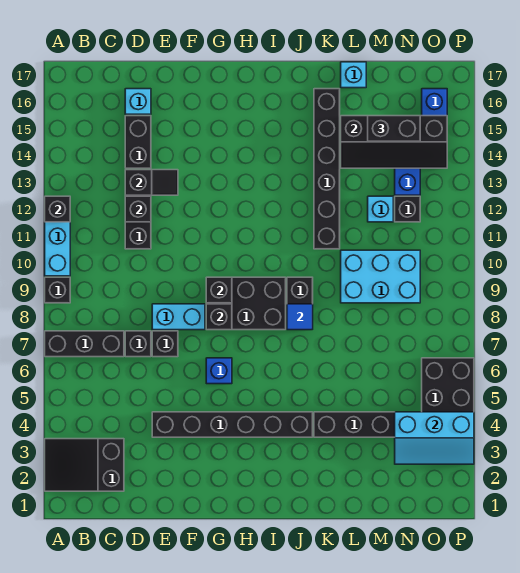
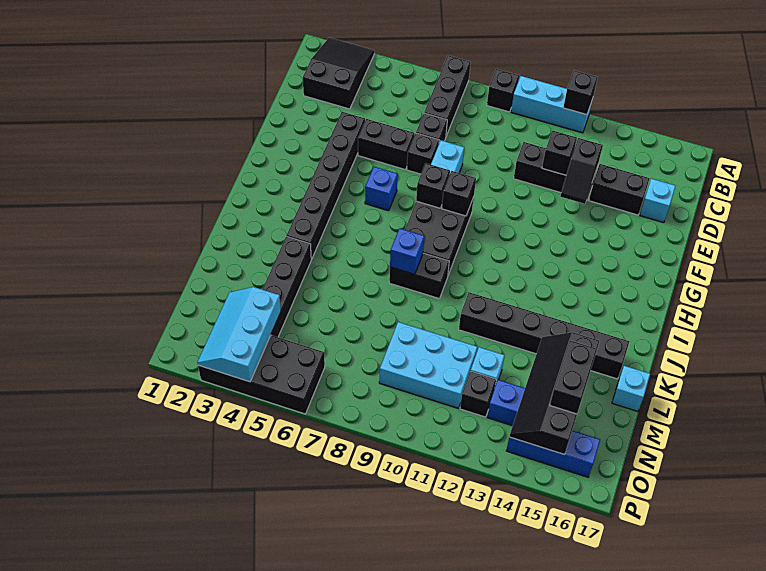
none -> black brick E5:E6 level 1
blue tile J8 level 2 -> blue brick J8 level 2
cyan brick L9:N10 level 1 -> cyan brick M9:N11 level 1

